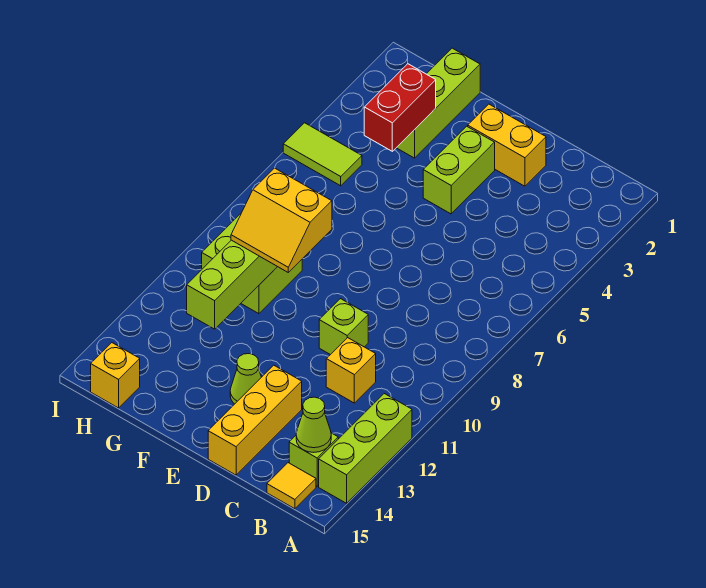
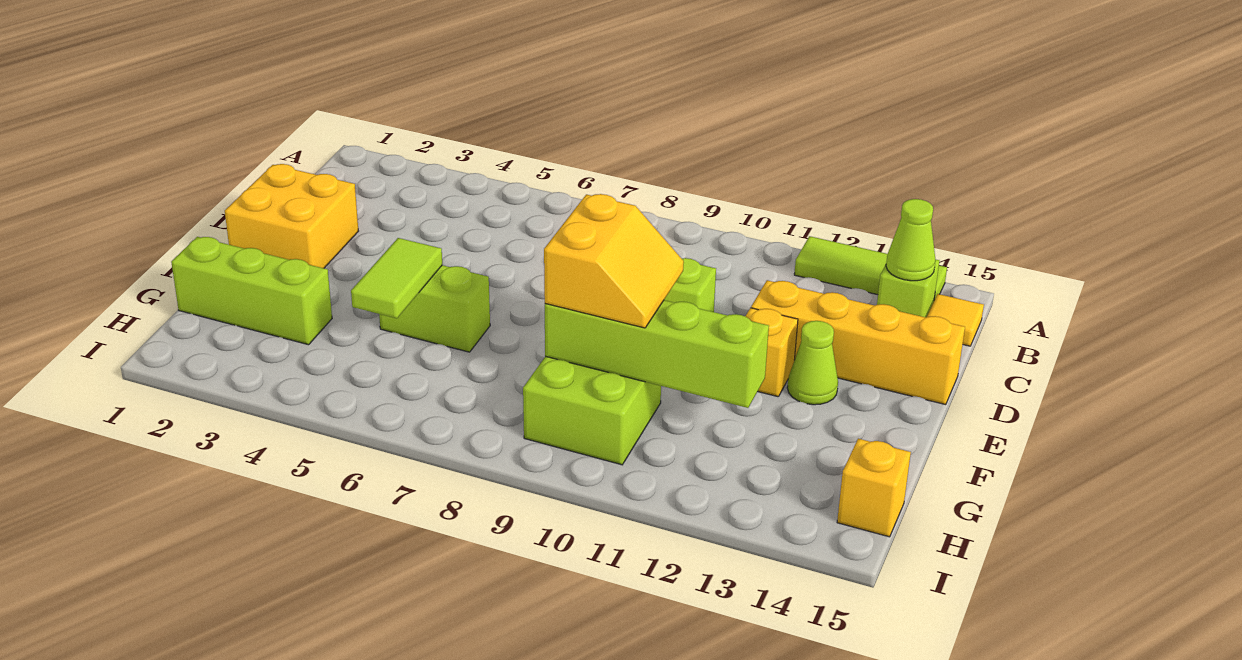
lime brick A12:A14 level 1 -> lime tile A12:A14 level 1
yellow brick C11 level 1 -> yellow brick E12 level 1
yellow brick D2:E2 level 1 -> yellow brick D1:E2 level 1
yellow brick D13:D15 level 1 -> yellow brick D12:D15 level 1
lime brick E3:E4 level 1 -> lime brick F5:F6 level 1
red brick G3:G4 level 2 -> none
lime tile H5:I5 level 1 -> lime tile F5:G5 level 2

